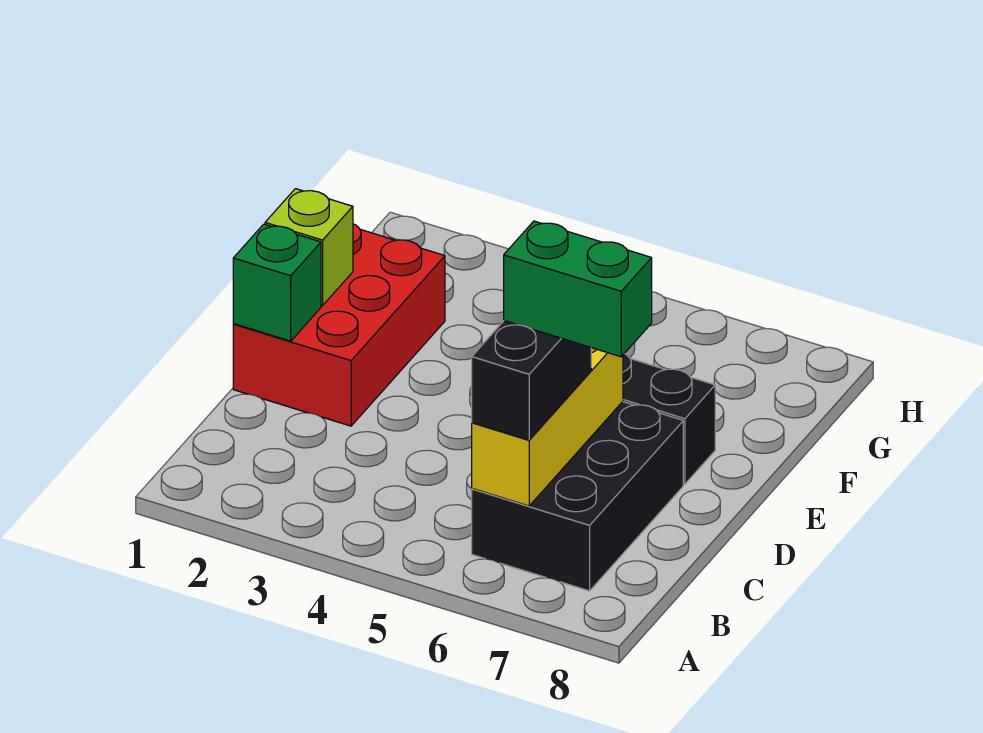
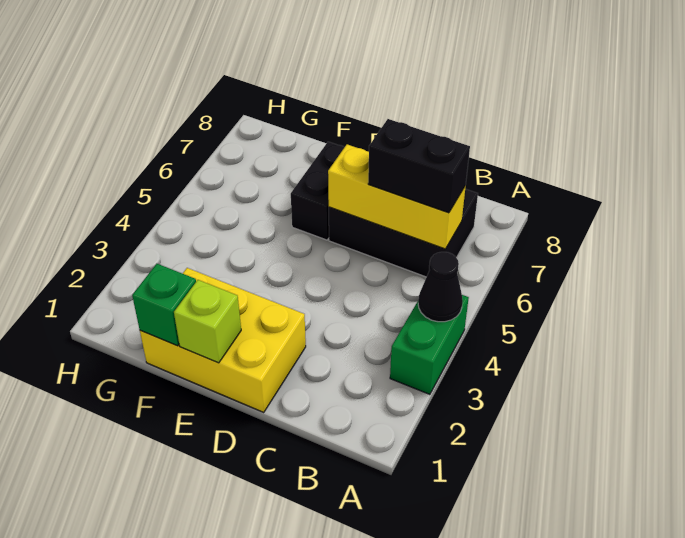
none -> black cone A4 level 2
green brick C6:C7 level 4 -> green brick A3:A4 level 1
red brick D1:F2 level 1 -> yellow brick D1:F2 level 1
green brick D1 level 2 -> green brick F1 level 2

